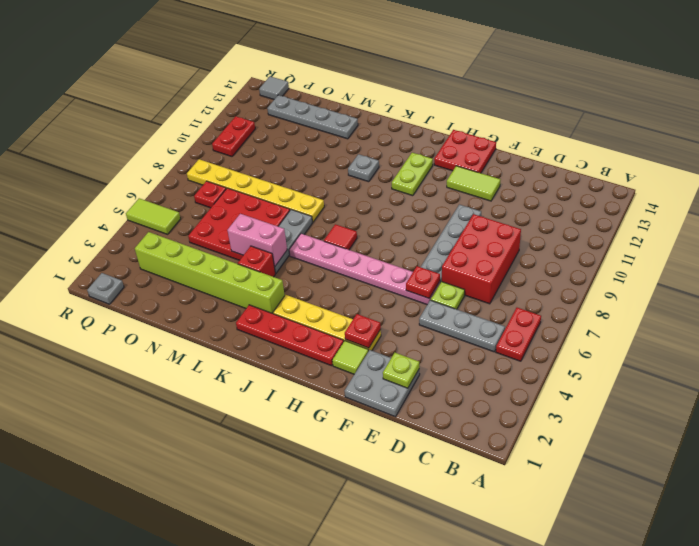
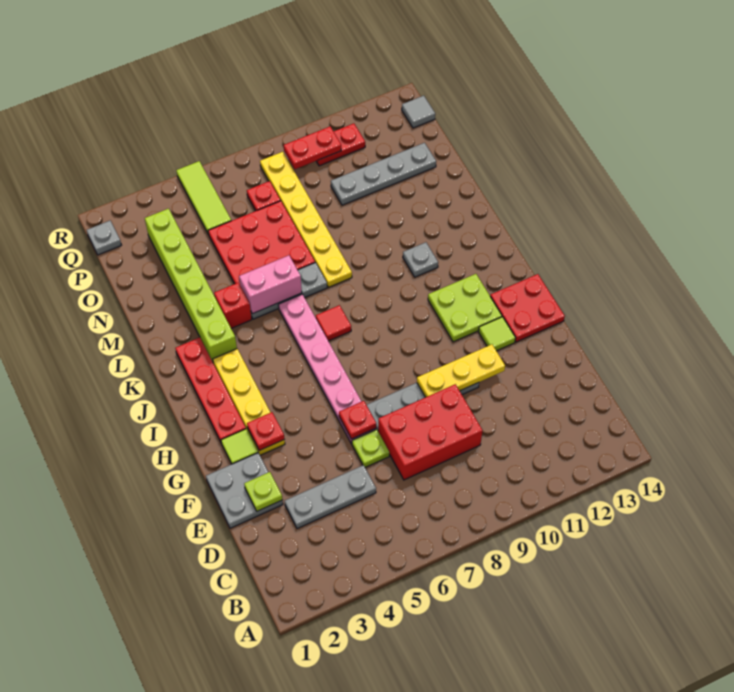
red plate B5:B6 level 1 -> red plate Q9:Q10 level 2
grey plate C5:E5 level 1 -> grey plate D3:D5 level 1
none -> yellow plate F9:F11 level 2
lime tile F12:G12 level 1 -> lime tile G12 level 1
lime plate I11:I12 level 1 -> lime plate H11:I12 level 1
pink brick L5:M5 level 2 -> pink brick L5:L6 level 2
grey plate M13:P13 level 1 -> grey plate O10:O13 level 1
lime tile Q5:R5 level 1 -> lime tile P5:R5 level 1

